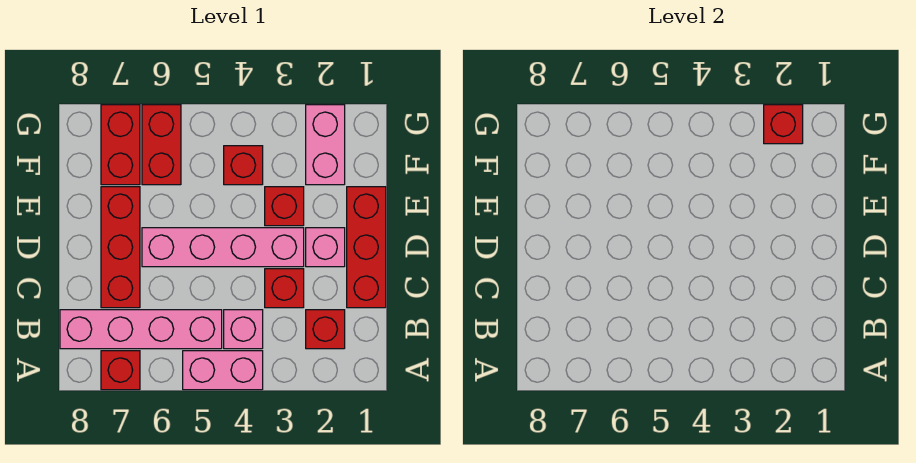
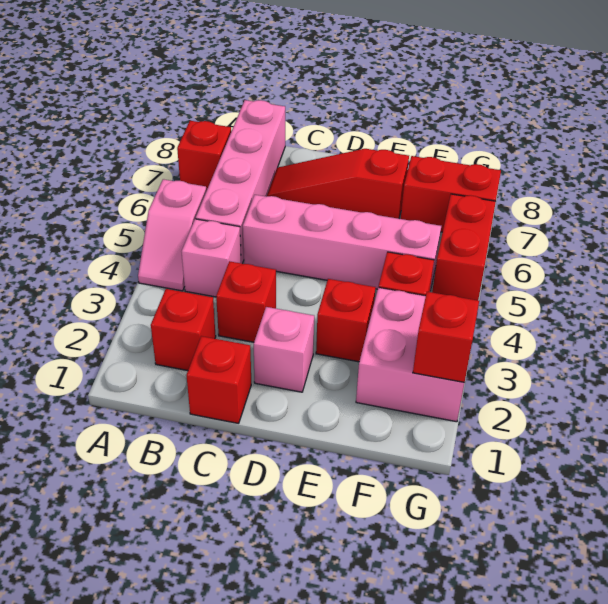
pink brick A4:A5 level 1 -> pink slope A4:A5 level 1 top 5
red brick C1:E1 level 1 -> red brick C1 level 1
red brick C7:E7 level 1 -> red slope C7:E7 level 1 top E
pink brick D3:D6 level 1 -> pink brick C5:F5 level 1
pink brick F2:G2 level 1 -> pink brick F2:G3 level 1
red brick F6:G6 level 1 -> red brick G5:G6 level 1

